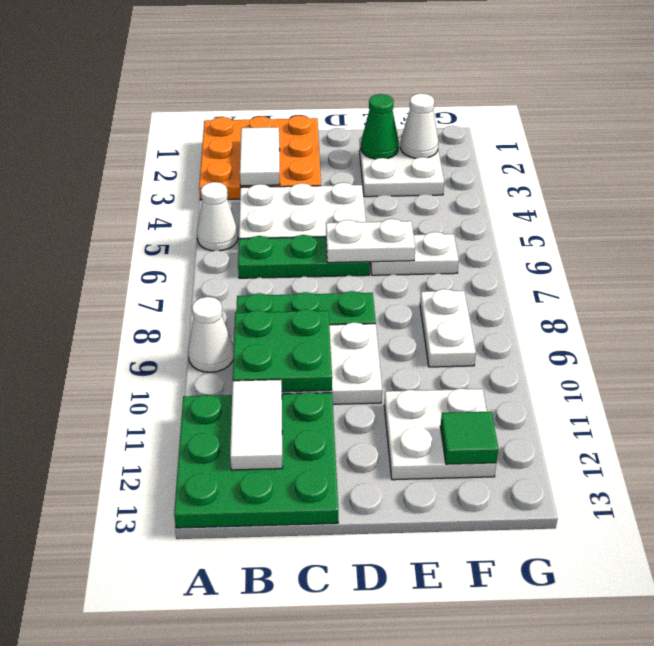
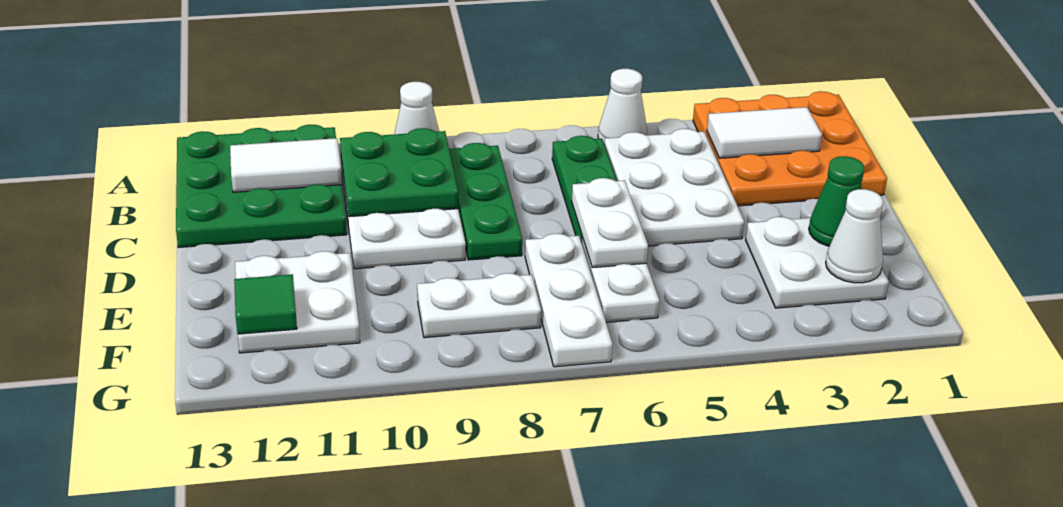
none -> white plate E7:G7 level 1

